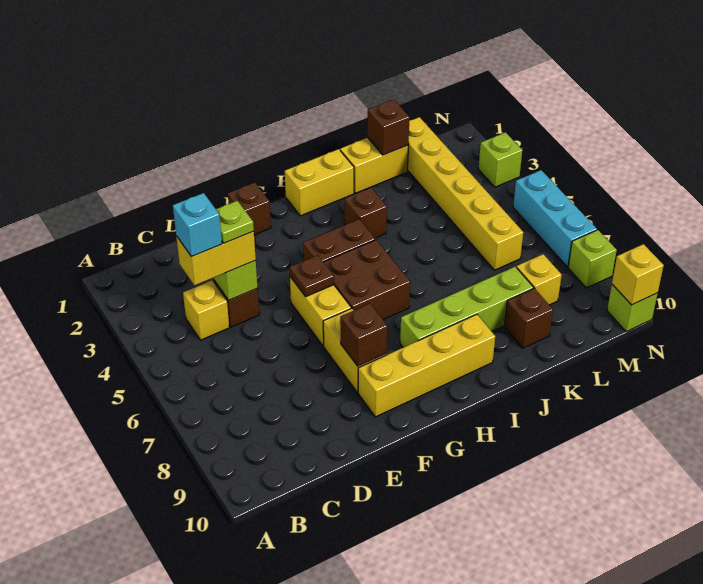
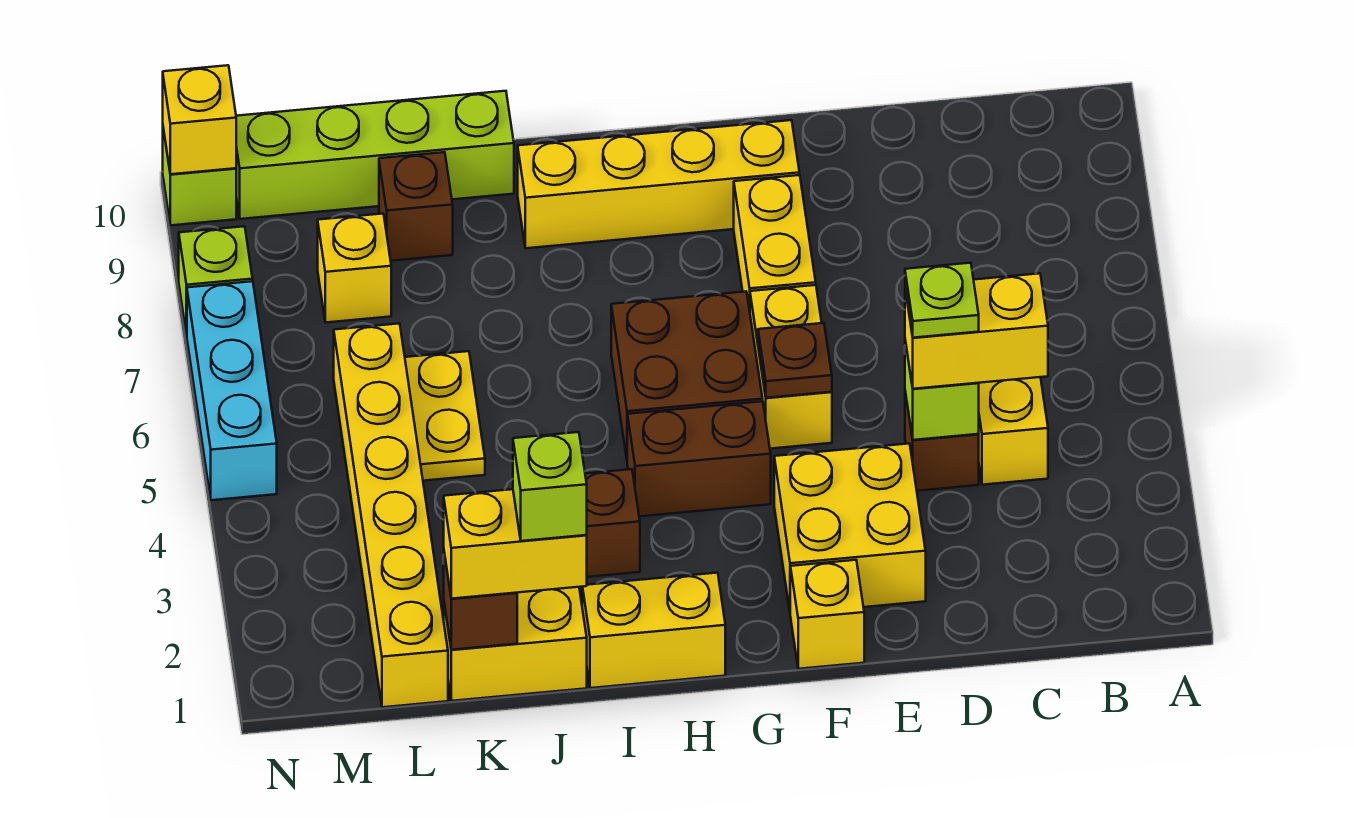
cyan brick C4 level 4 -> none
none -> yellow brick E2:F3 level 1
brown brick F1 level 1 -> yellow brick F1 level 1
brown brick F8 level 2 -> none
lime brick H8:K8 level 1 -> lime brick J10:M10 level 1
none -> yellow brick J1:K1 level 3
none -> yellow plate K5:K6 level 1
lime brick N3 level 1 -> lime brick J1 level 4

